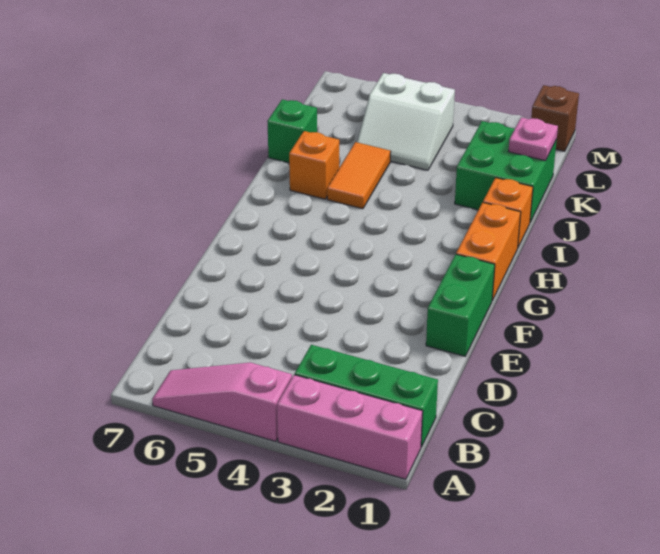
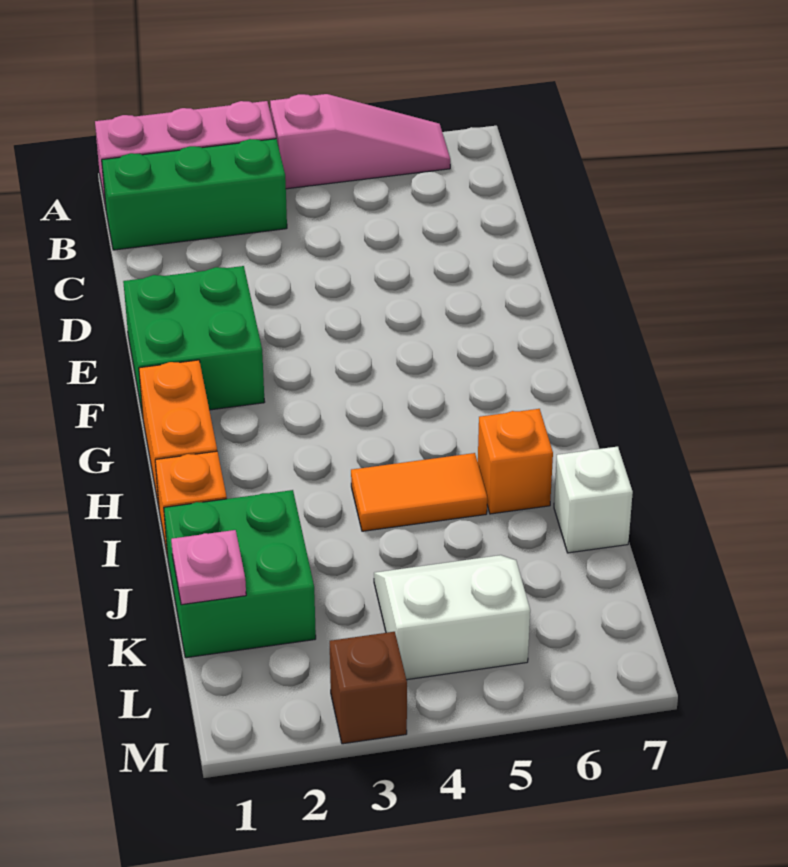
green brick E1:F1 level 1 -> green brick E1:F2 level 1
orange tile I5:J5 level 1 -> orange tile I4:I5 level 1
green brick J7 level 1 -> white brick J7 level 1
brown brick M1 level 1 -> brown brick M3 level 1

